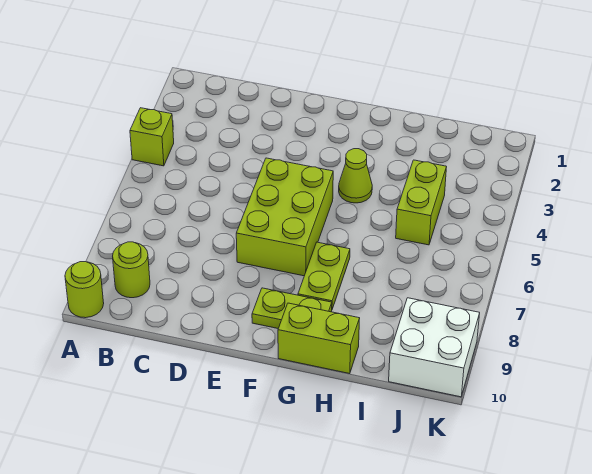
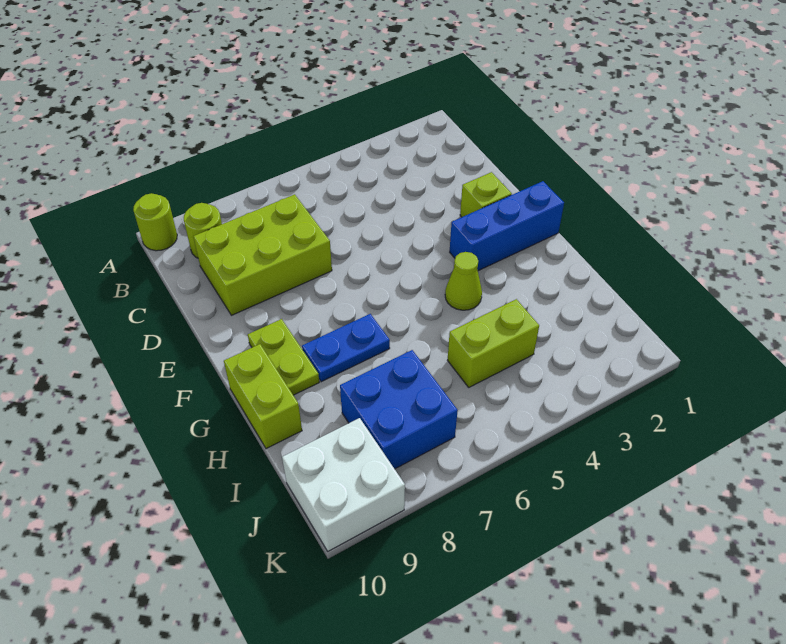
lime brick A4 level 1 -> lime brick E2 level 1
lime brick E5:F7 level 1 -> lime brick C7:D9 level 1
none -> blue brick F1:F3 level 1
lime plate G7:G8 level 1 -> blue plate G7:G8 level 1
none -> blue brick I7:J8 level 1

